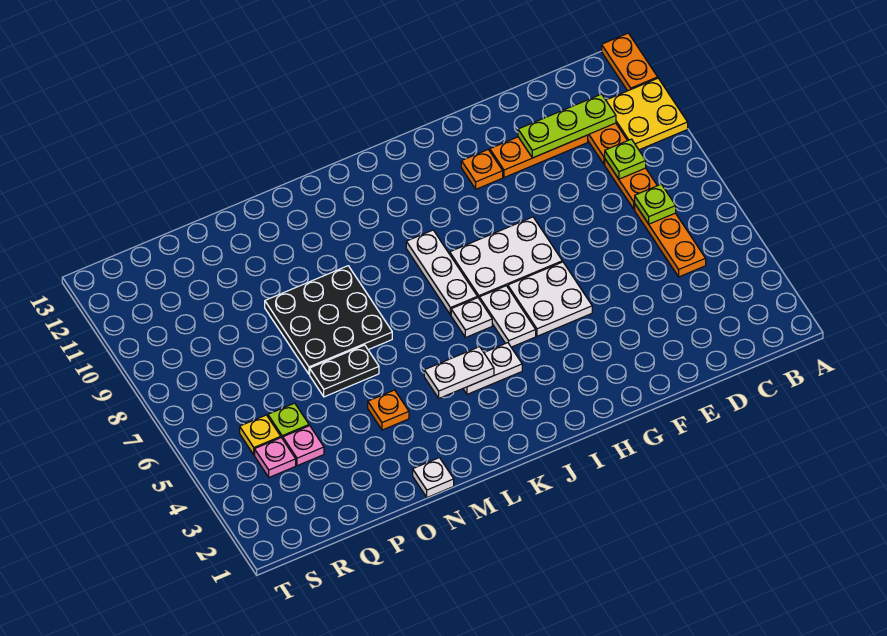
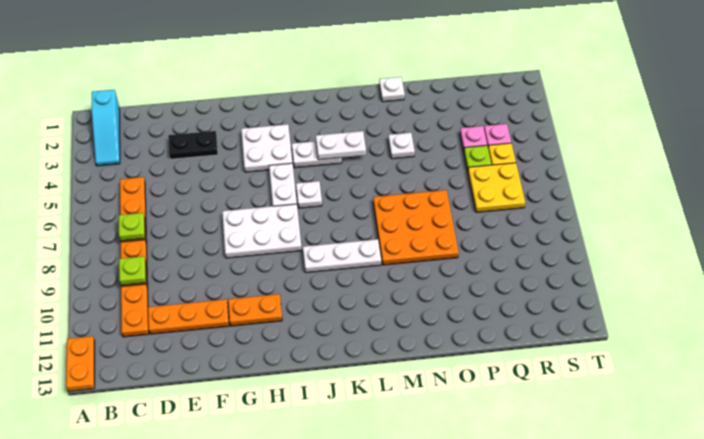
yellow plate A10:B11 level 1 -> yellow plate Q6:R7 level 1
none -> cyan slope B1:B3 level 1 top 1
lime plate C11:E11 level 2 -> none
white plate G5:H6 level 1 -> white plate H3:I4 level 1
orange plate G11 level 1 -> orange plate G11:H11 level 1
white plate J7:J9 level 1 -> white plate J9:L9 level 1
black plate M7:O9 level 1 -> orange plate M7:O9 level 1
orange plate N4 level 1 -> white plate N4 level 1
black plate N6:O6 level 1 -> black plate E3:F3 level 1

